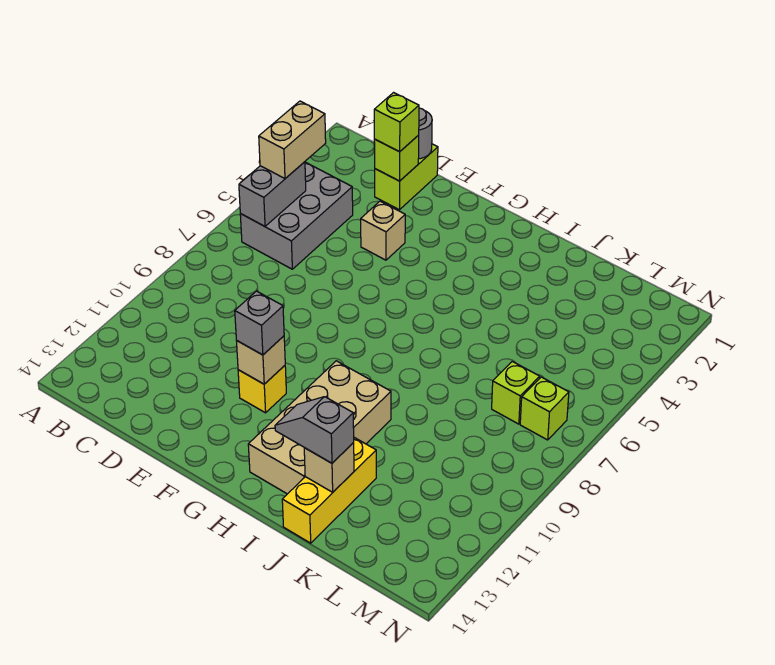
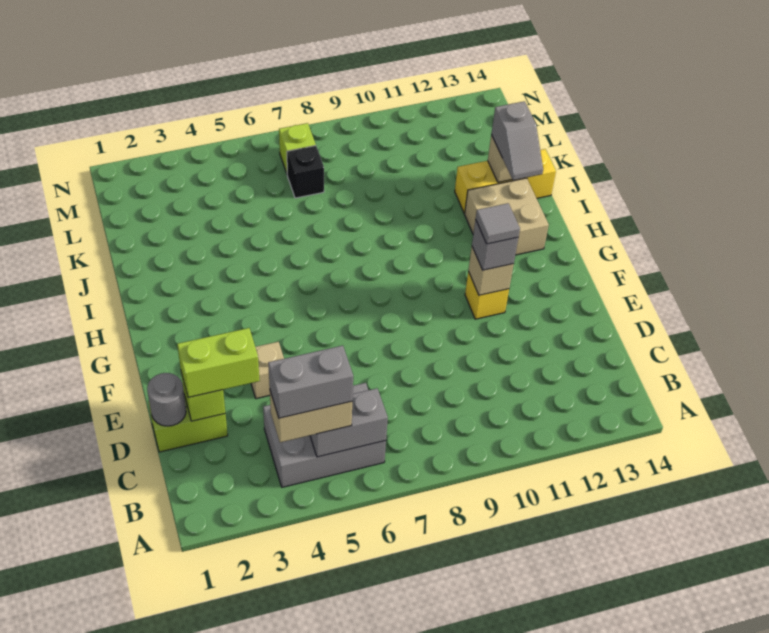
none -> grey brick B4:B5 level 4
lime brick D2 level 3 -> lime brick D2:D3 level 3
none -> grey tile F11 level 4
tan brick H10:I13 level 1 -> tan brick H12:I13 level 1
lime brick L7 level 1 -> black brick L7 level 1

